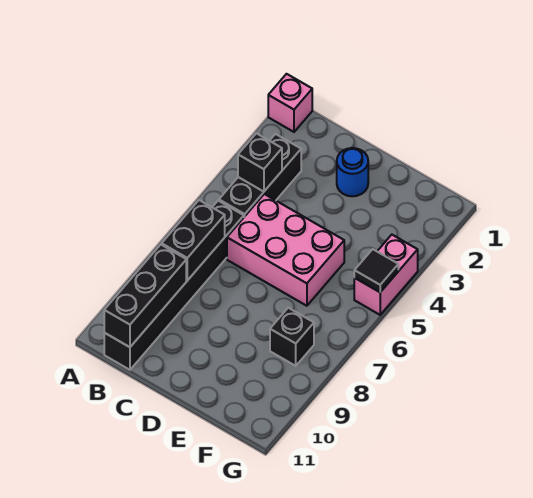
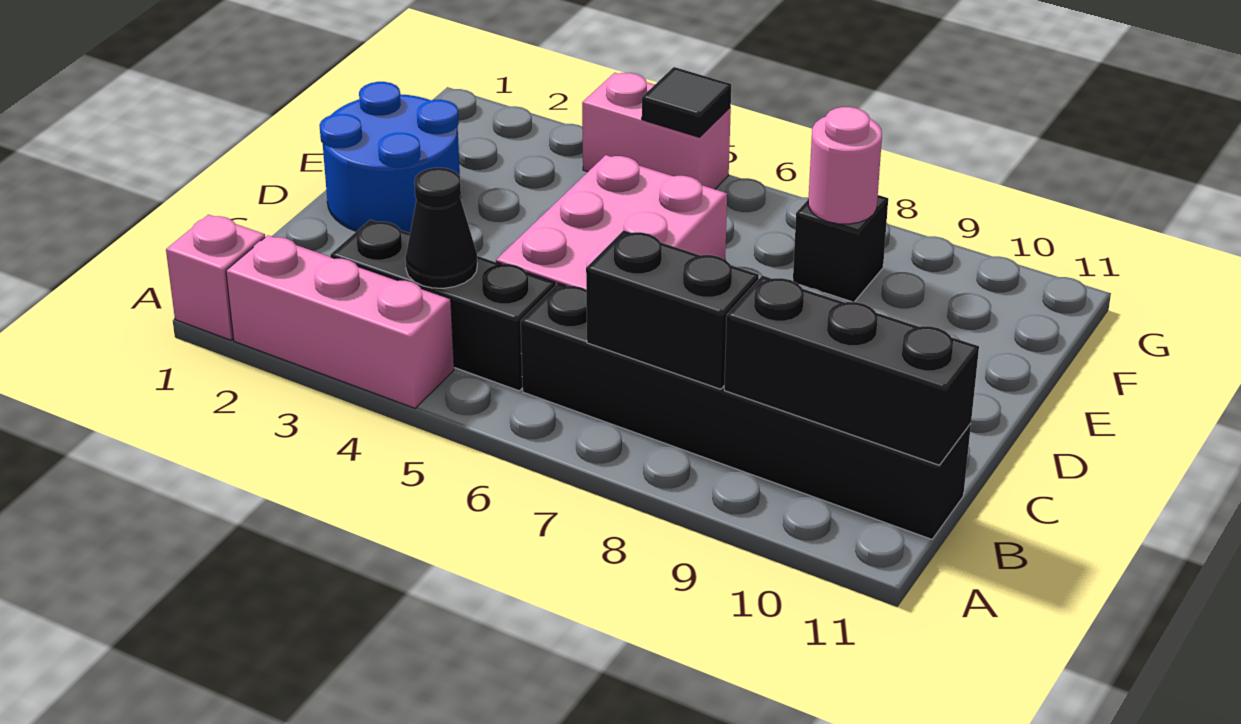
none -> pink brick A2:A4 level 1
black brick B4 level 2 -> black cone B4 level 2
blue round brick D2 level 1 -> blue round brick D1:E2 level 1
none -> pink round brick F8 level 2

